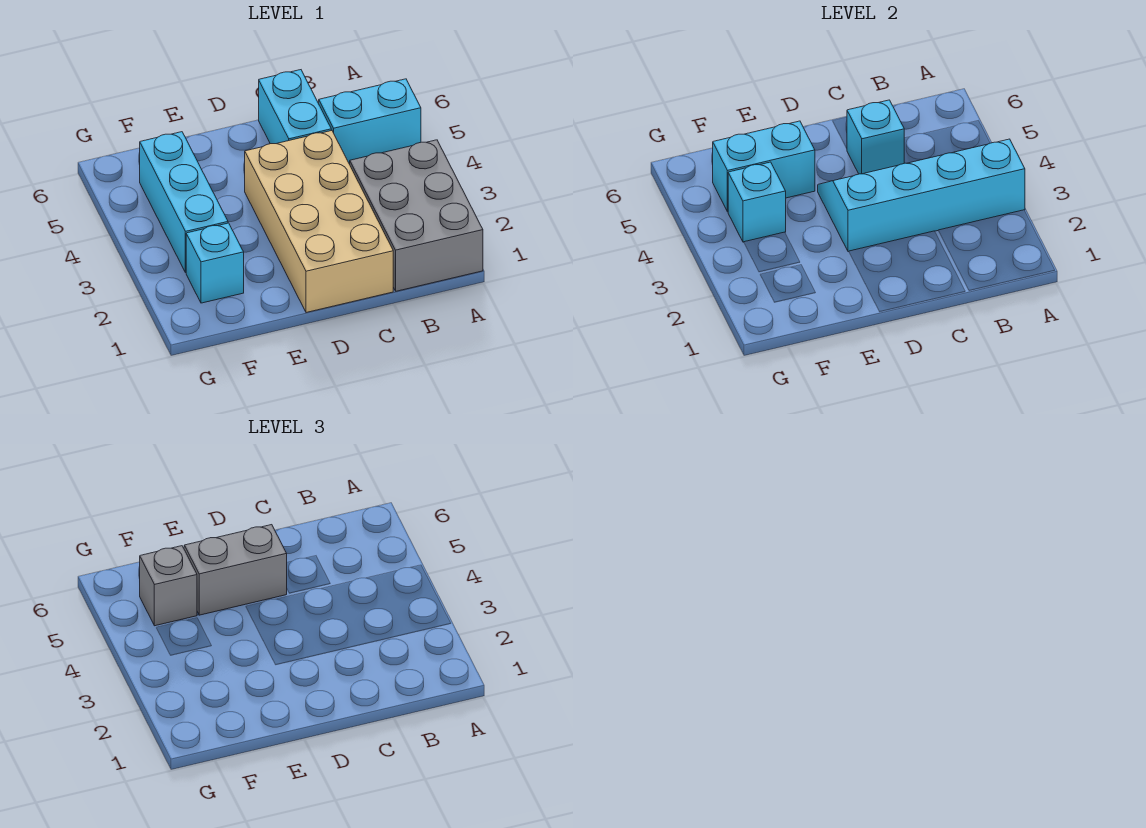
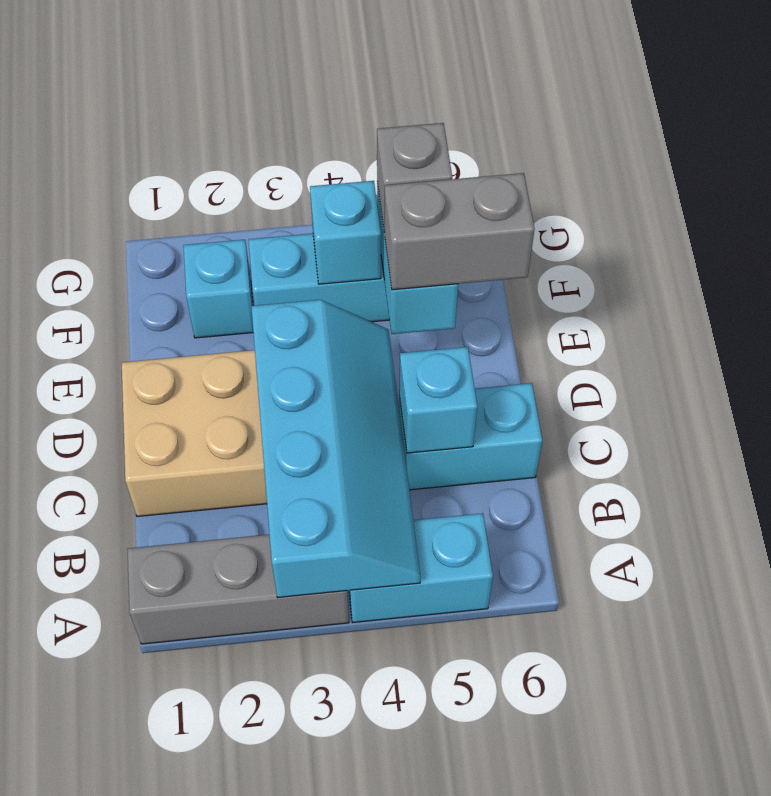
grey brick A1:B3 level 1 -> grey brick A1:A3 level 1
cyan brick A5:B5 level 1 -> cyan brick A4:A5 level 1
grey brick D5:E5 level 3 -> grey brick E5:E6 level 3

